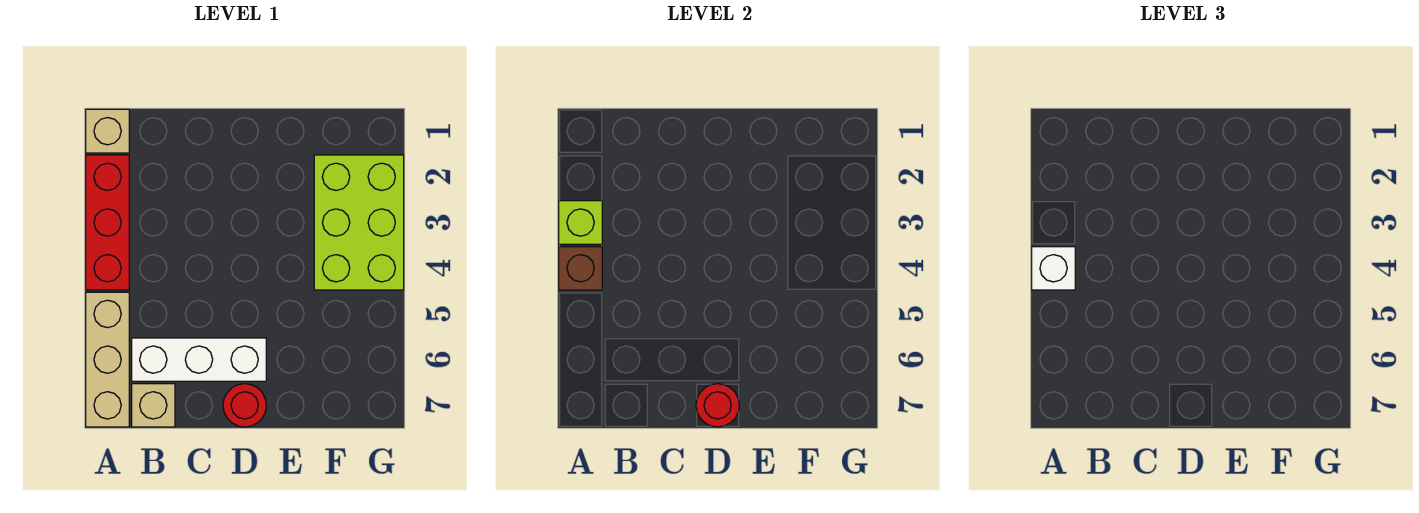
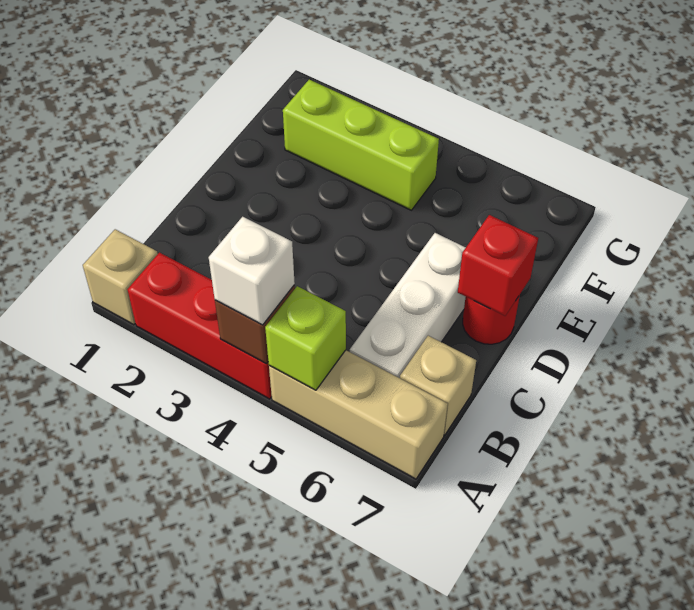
lime brick A3 level 2 -> lime brick A5 level 2
red round brick D7 level 2 -> red brick D7 level 2
lime brick F2:G4 level 1 -> lime brick F2:F4 level 1

